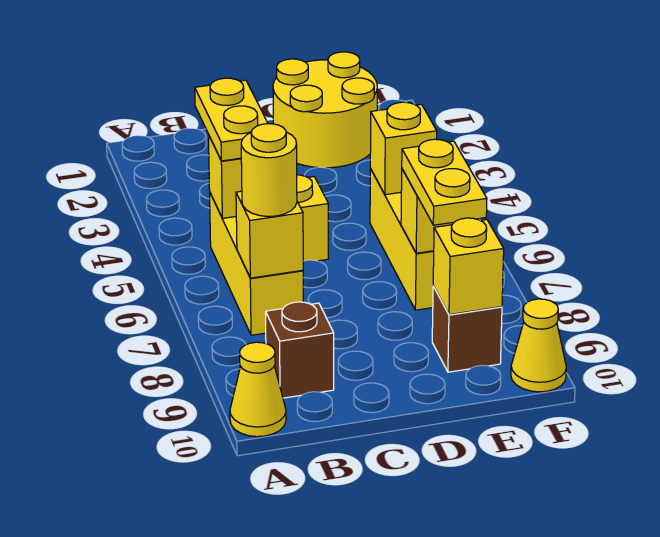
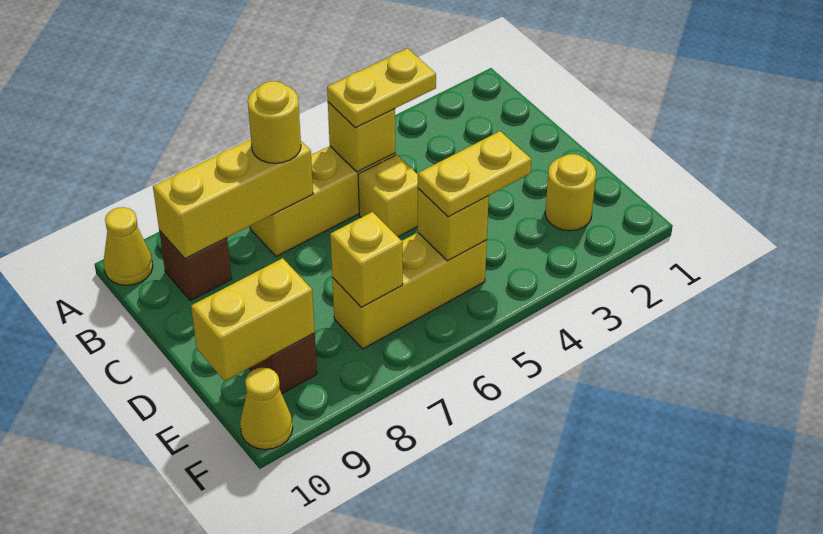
yellow brick B7 level 2 -> yellow brick B7:B9 level 2
yellow round brick D1:E2 level 1 -> yellow round brick E2 level 1
yellow plate E7:E8 level 3 -> yellow plate E4:E5 level 3
yellow brick E9 level 2 -> yellow brick E9:E10 level 2

